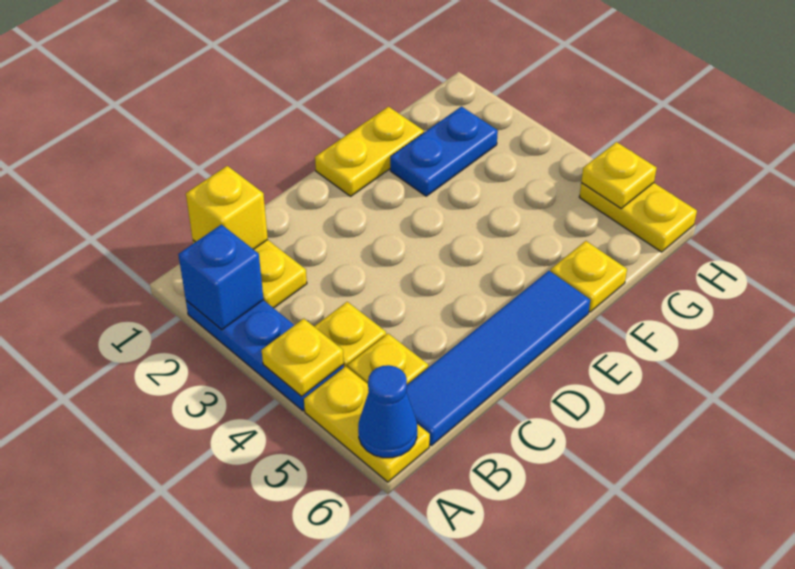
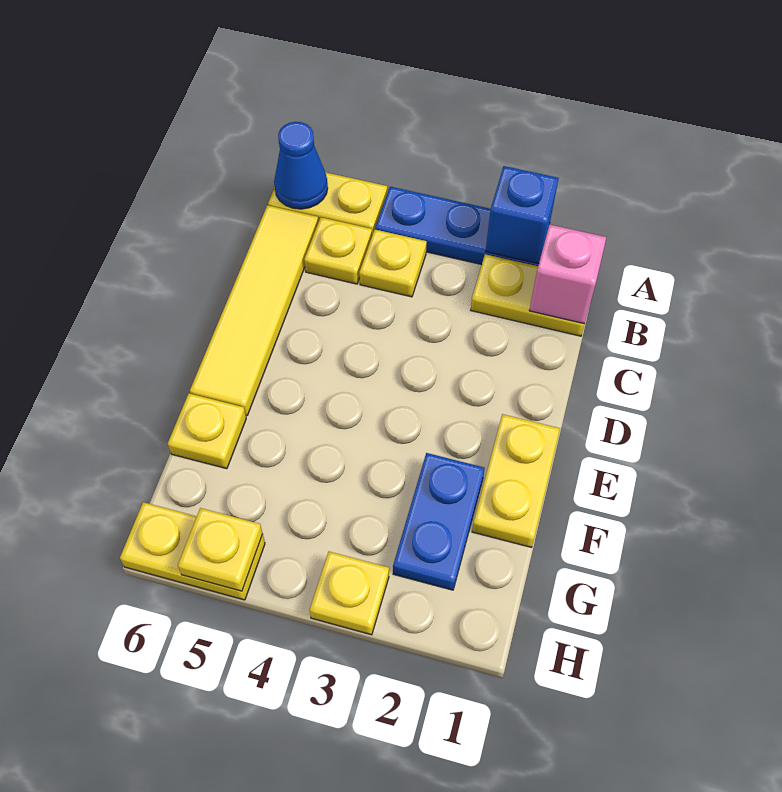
yellow plate A4 level 2 -> yellow plate H3 level 1
yellow brick B1 level 2 -> pink brick B1 level 2
blue tile B6:E6 level 1 -> yellow tile B6:E6 level 1

